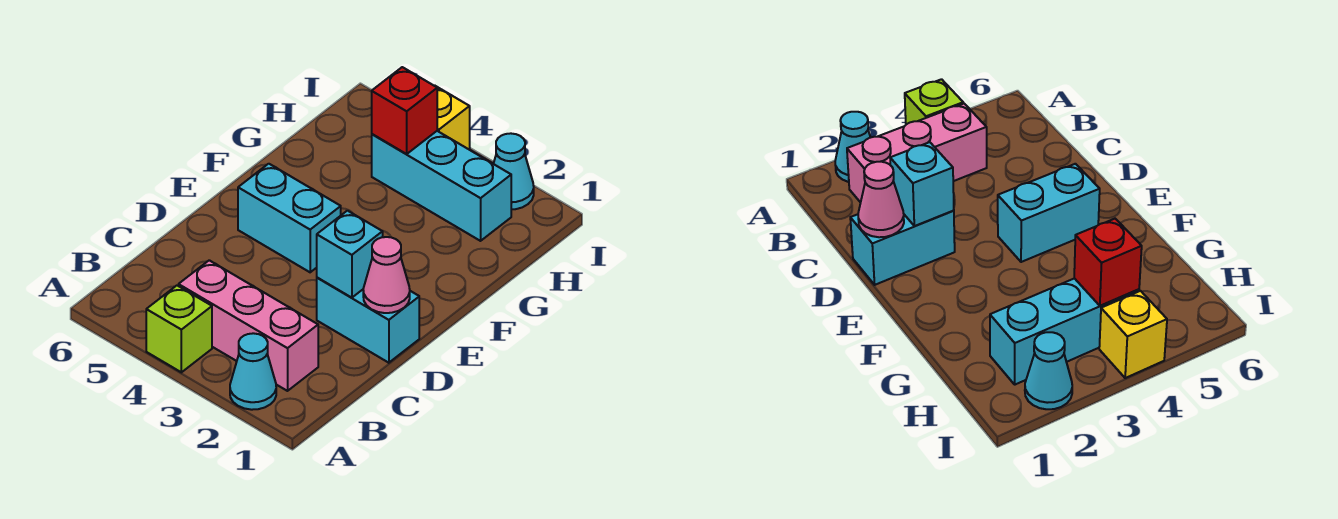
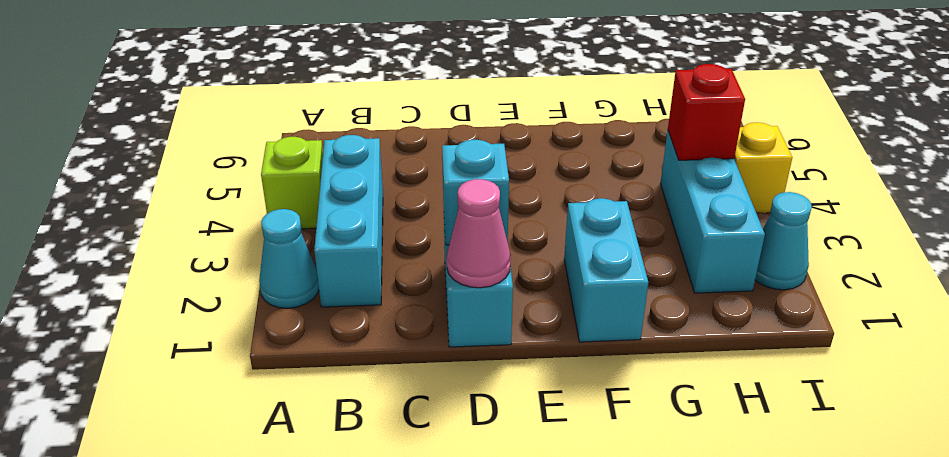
pink brick B2:B4 level 1 -> cyan brick B2:B4 level 1
cyan brick E4:E5 level 1 -> cyan brick F1:F2 level 1

